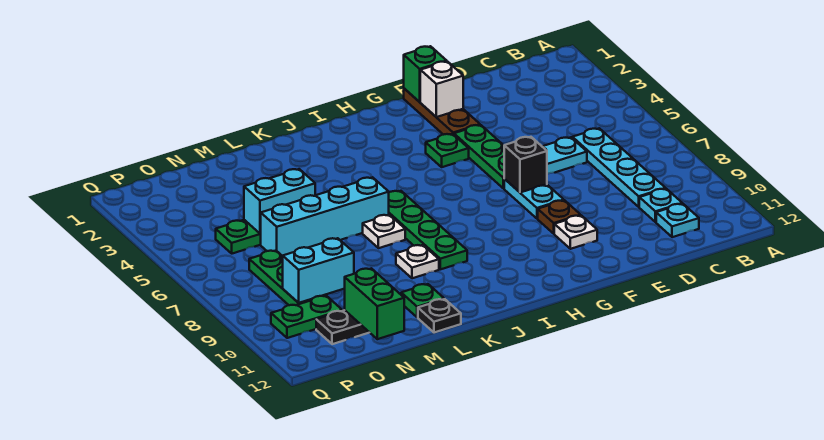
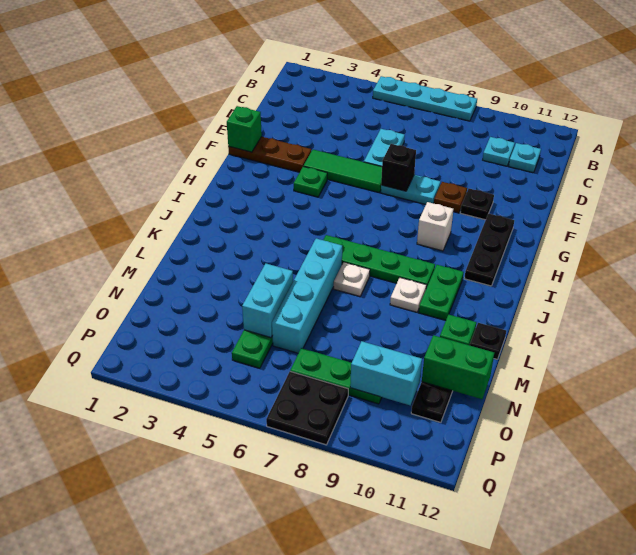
cyan plate C6:C9 level 1 -> cyan plate A5:A8 level 1
white brick F2 level 2 -> white brick H9 level 1
green plate F4:F6 level 1 -> green tile F4:F6 level 1
white plate F10 level 1 -> black plate F10 level 1
none -> black plate G11:I11 level 1
cyan brick N9:O9 level 2 -> cyan brick O9:O10 level 2
green plate O10:P10 level 1 -> green plate J10:K10 level 1
none -> black plate P7:Q8 level 1

